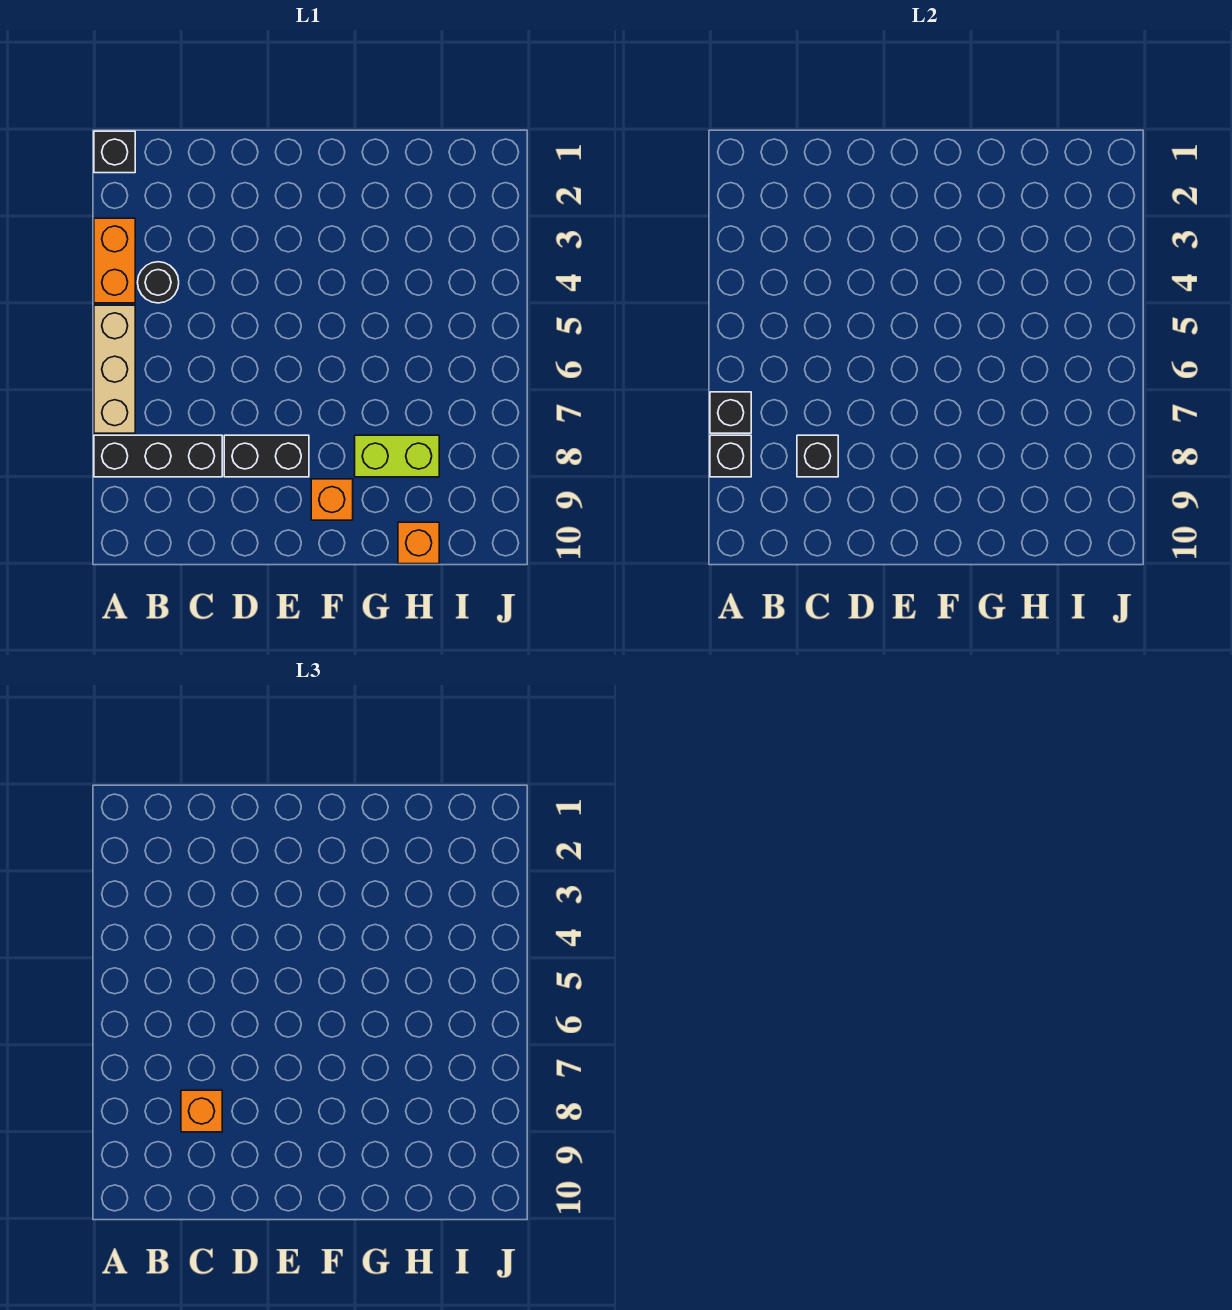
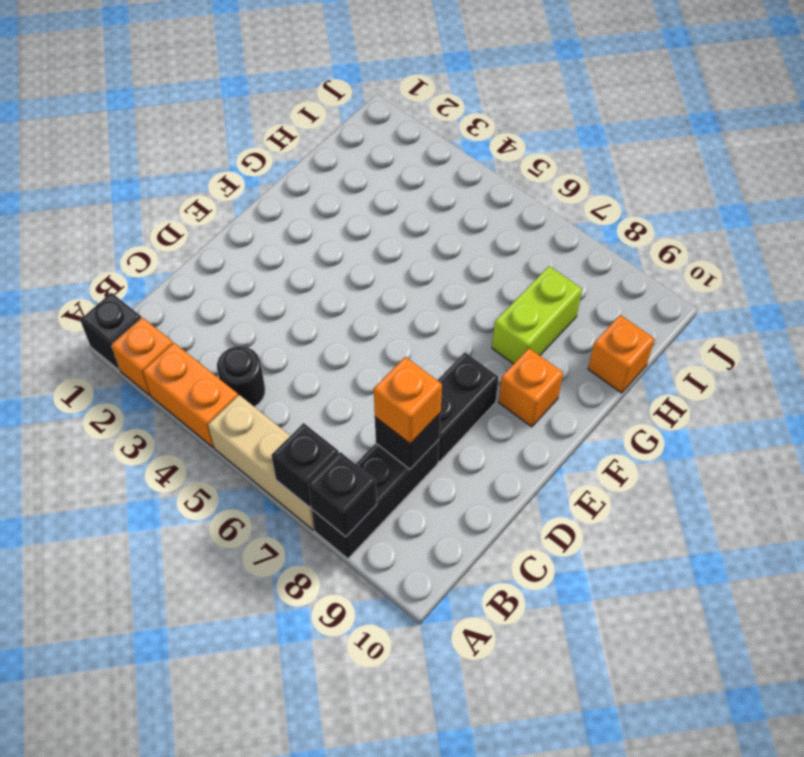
none -> orange brick A2 level 1

